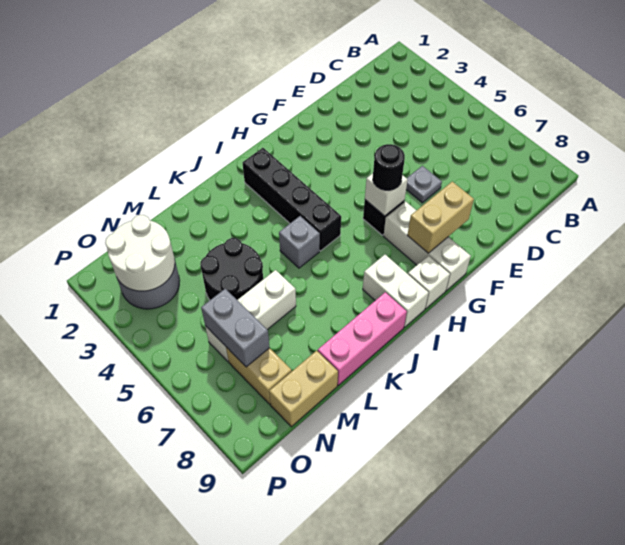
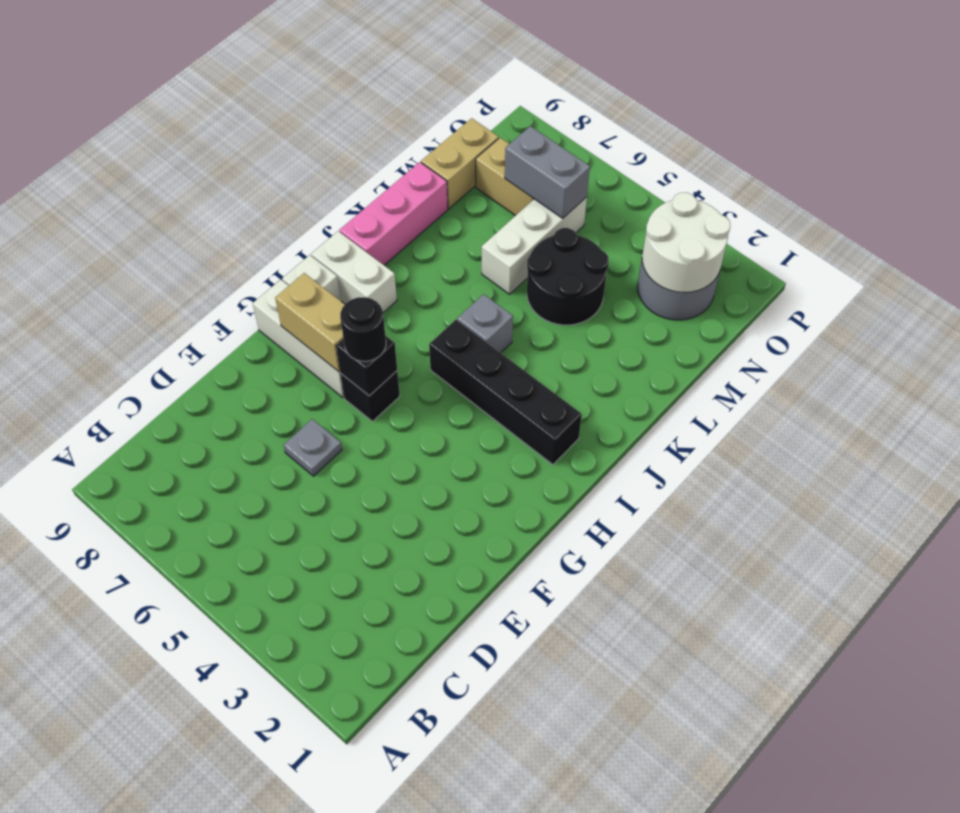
tan brick F8:G8 level 2 -> tan brick G7:G8 level 2
white brick G6 level 2 -> black brick G6 level 2

